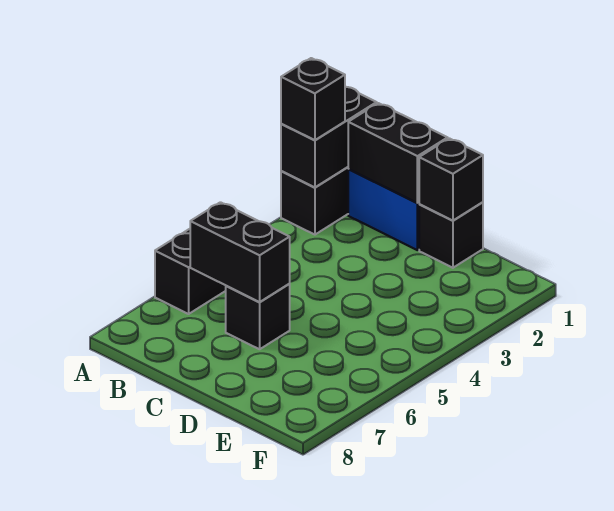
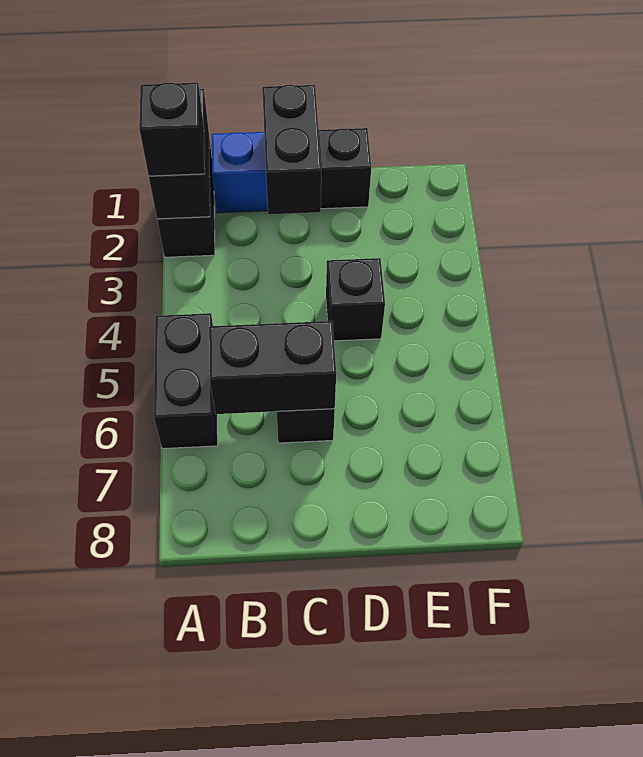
black brick B1:C1 level 2 -> black brick C1:C2 level 2
black brick D1 level 2 -> black brick D4 level 1

